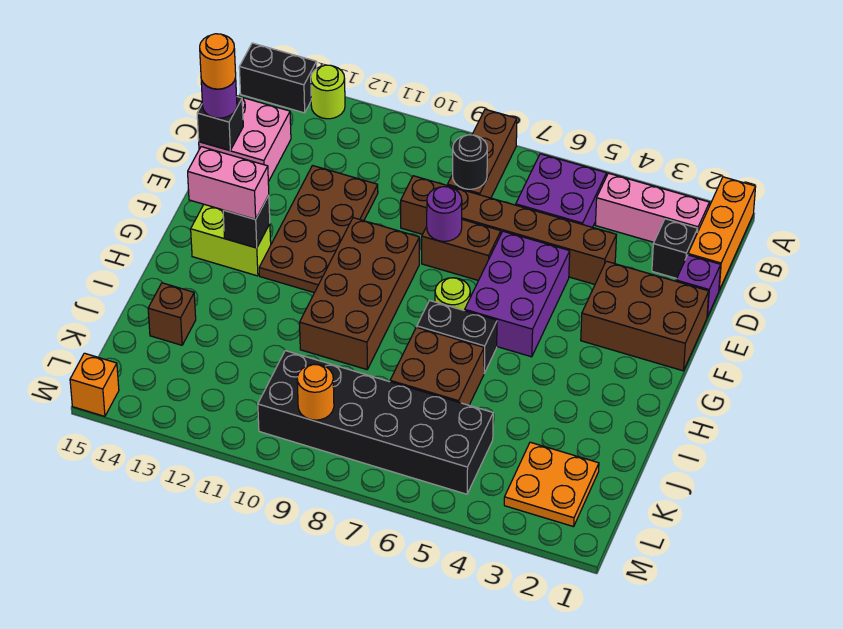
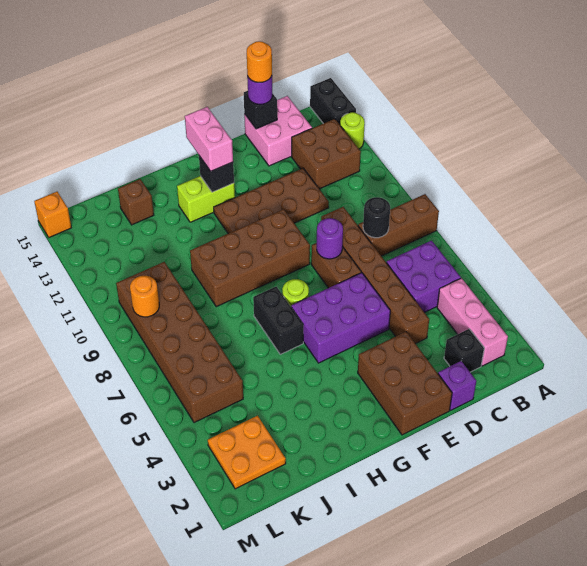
orange brick A1:C1 level 1 -> none
lime brick G13:G14 level 1 -> lime brick G13:H13 level 1
brown brick I6:J7 level 1 -> brown brick B12:C13 level 1
black brick K5:L10 level 1 -> brown brick K5:L10 level 1

